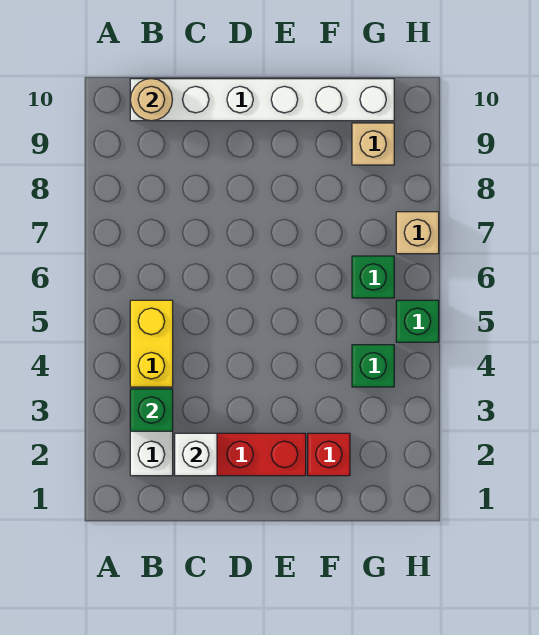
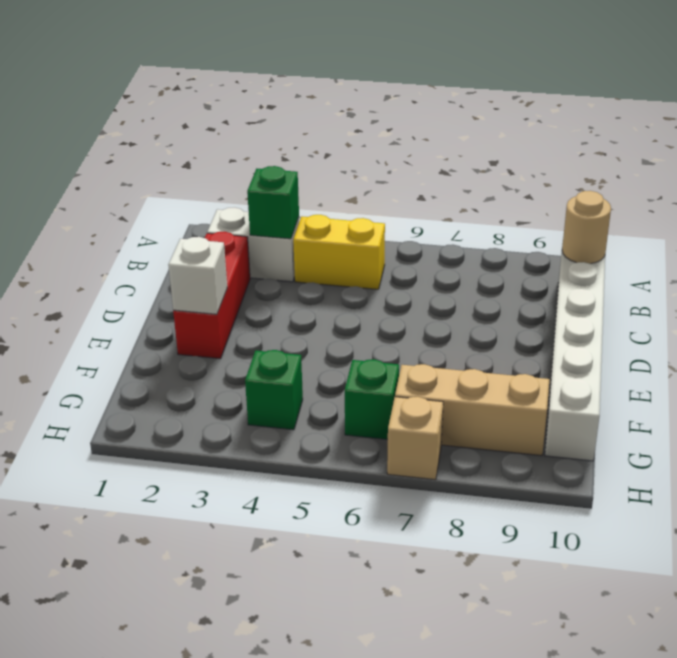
white brick C2 level 2 -> white brick E2 level 2
red brick F2 level 1 -> none
tan brick G9 level 1 -> tan brick G7:G9 level 1
green brick H5 level 1 -> none

